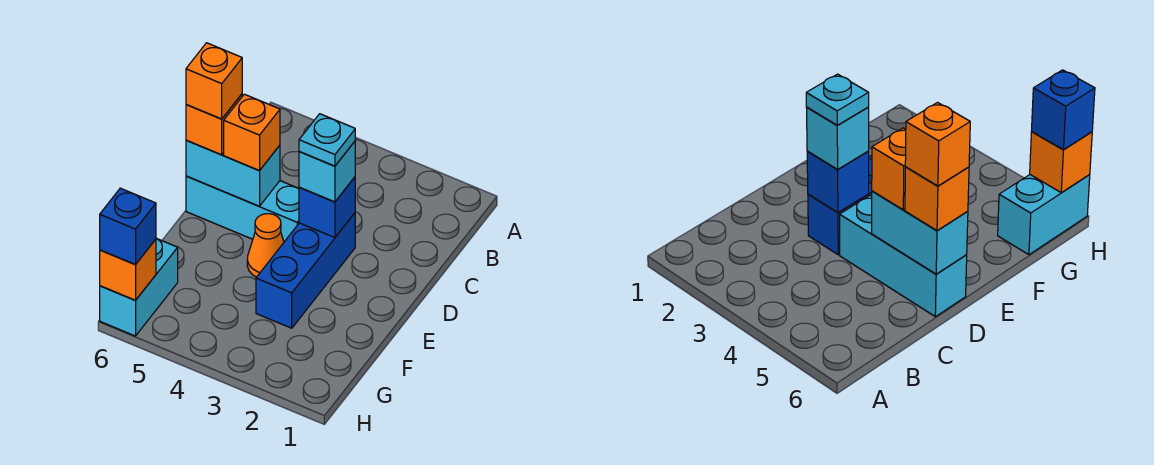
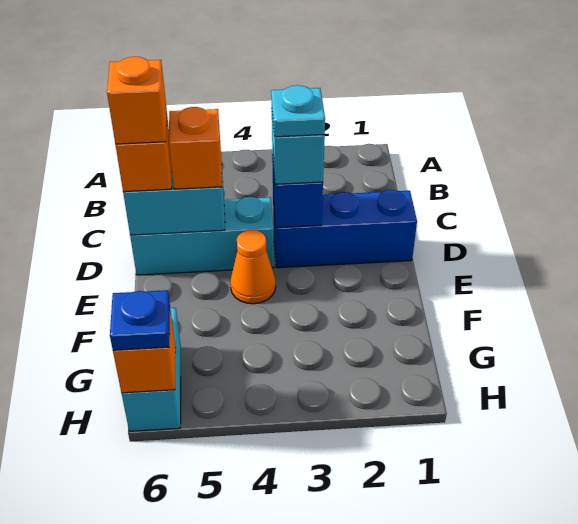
blue brick D3:F3 level 1 -> blue brick D1:D3 level 1
blue brick H6 level 3 -> blue plate H6 level 3

